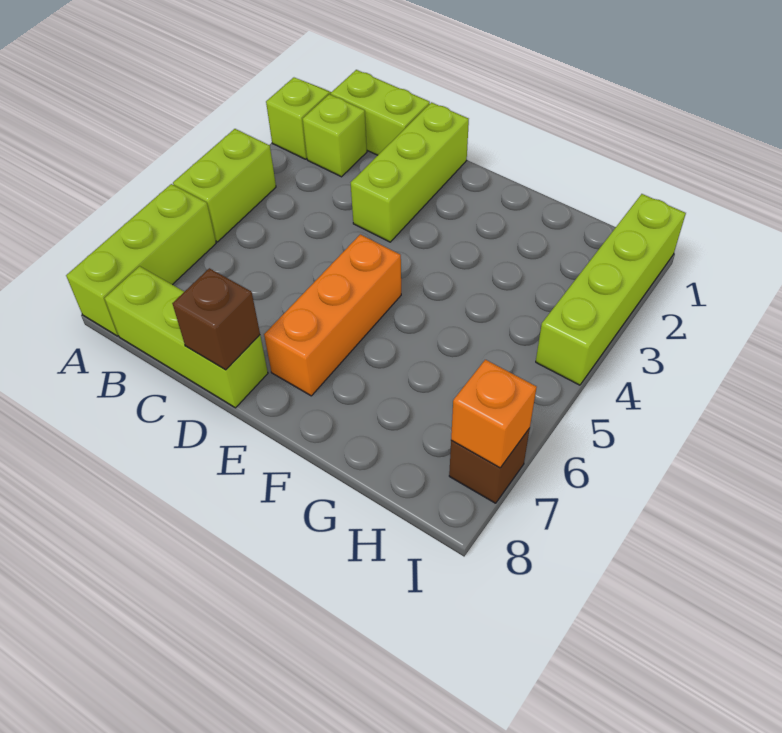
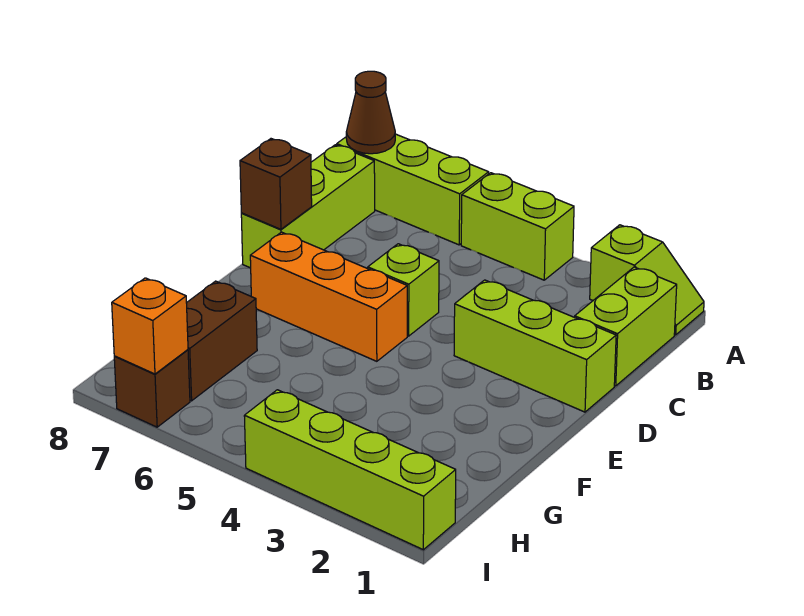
none -> brown cone A8 level 2
lime brick B2 level 1 -> lime brick D5 level 1
none -> brown brick G7:H7 level 1

